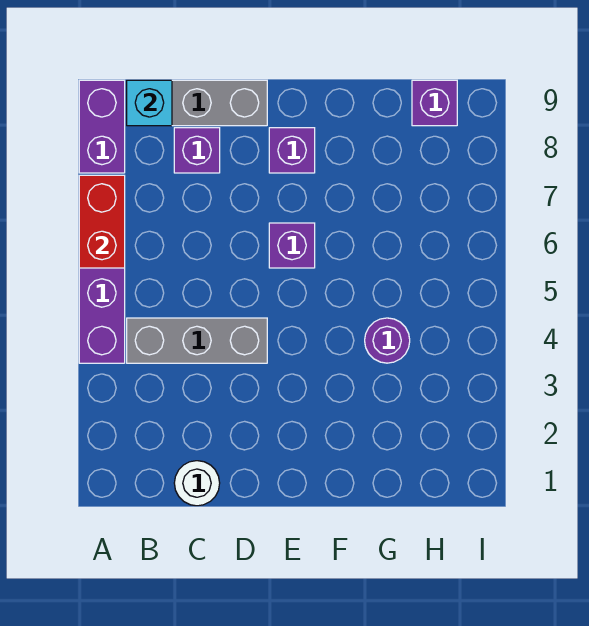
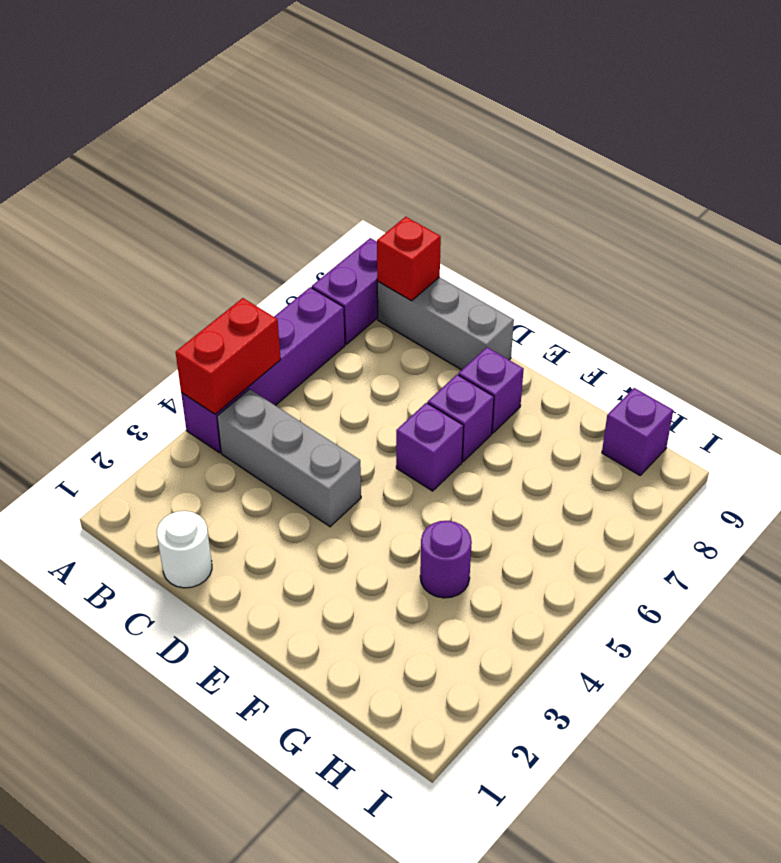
red brick A6:A7 level 2 -> red brick A4:A5 level 2
cyan brick B9 level 2 -> red brick B9 level 2
purple brick C8 level 1 -> purple brick E7 level 1

